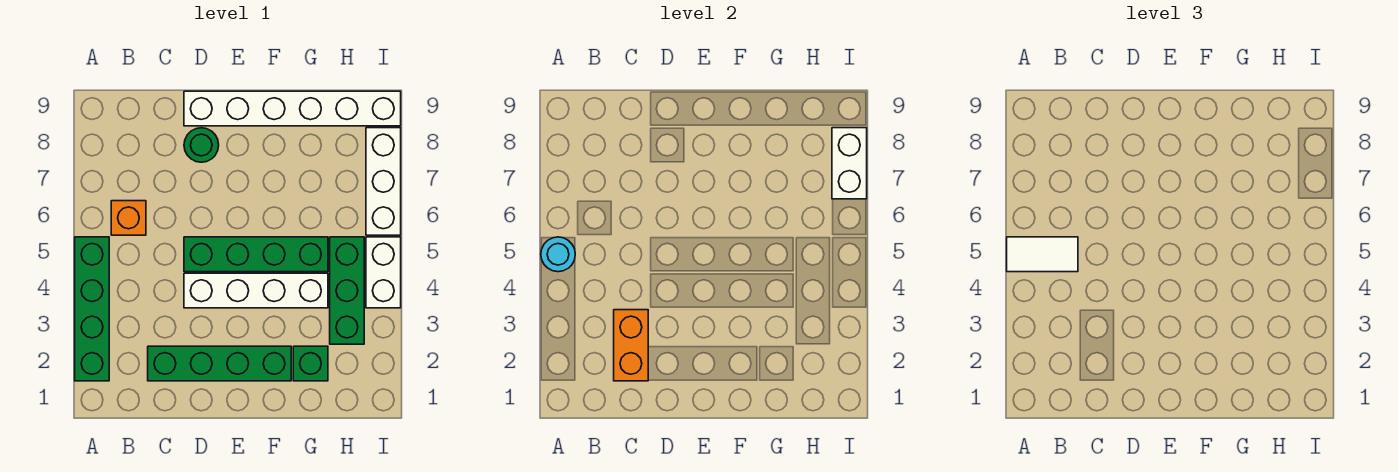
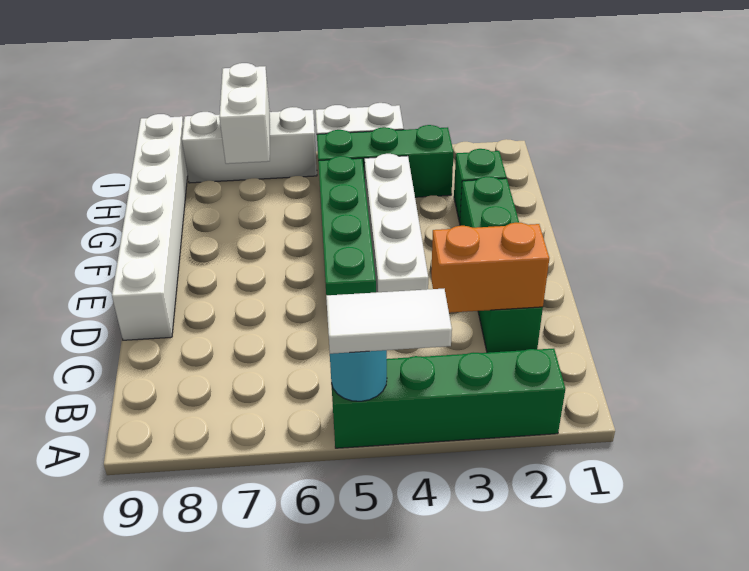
white tile A5:B5 level 3 -> white tile A4:A5 level 3
orange brick B6 level 1 -> none
green round brick D8 level 1 -> none
white brick I7:I8 level 2 -> white brick H7:I7 level 2

